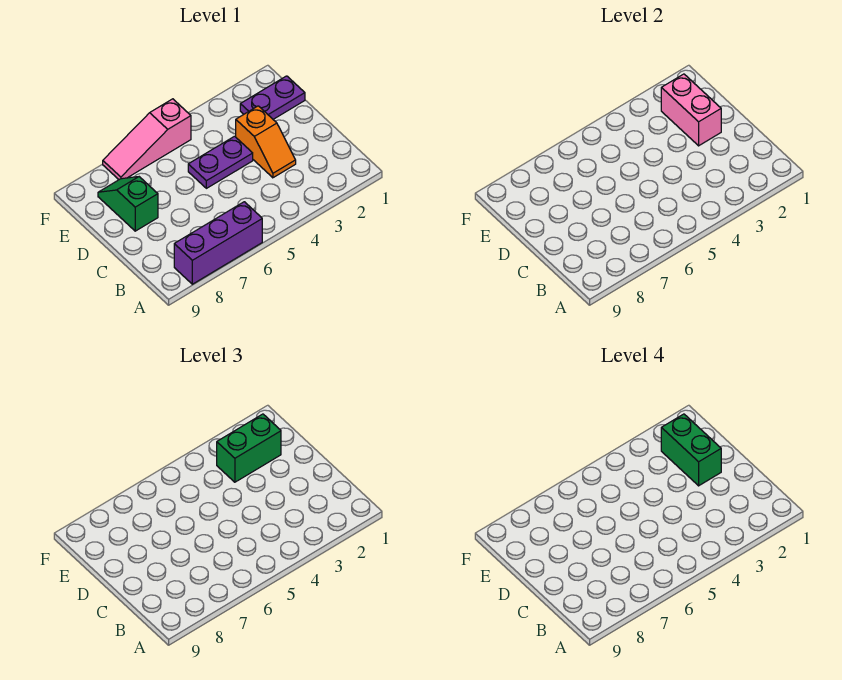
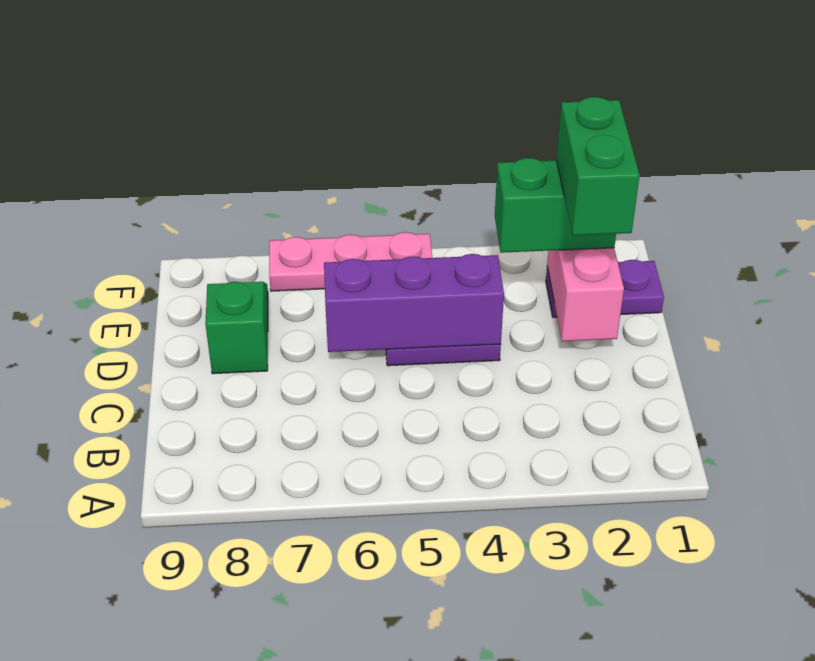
purple brick A6:A8 level 1 -> purple brick D4:D6 level 2
orange slope C3:D3 level 1 top D -> none
pink slope F5:F7 level 1 top 5 -> pink plate F5:F7 level 1

